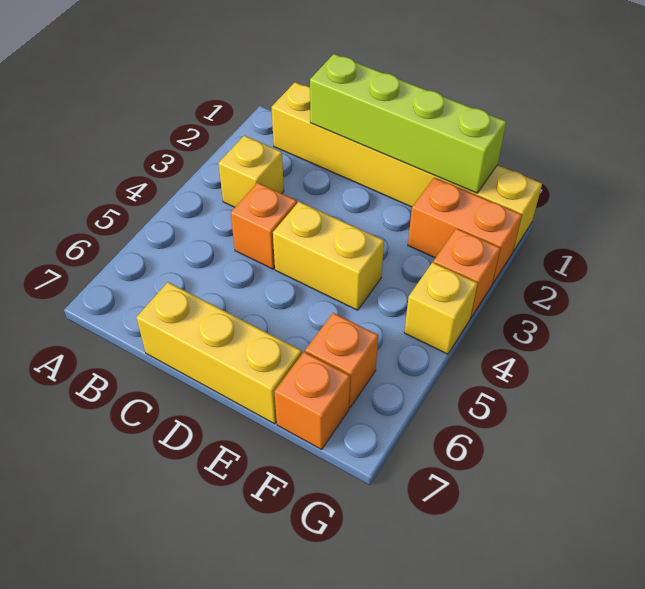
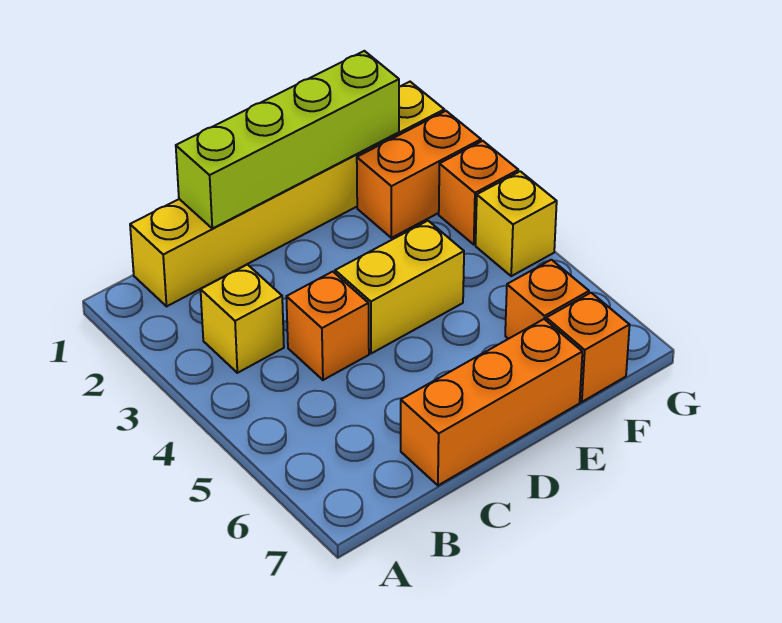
yellow brick C7:E7 level 1 -> orange brick C7:E7 level 1

